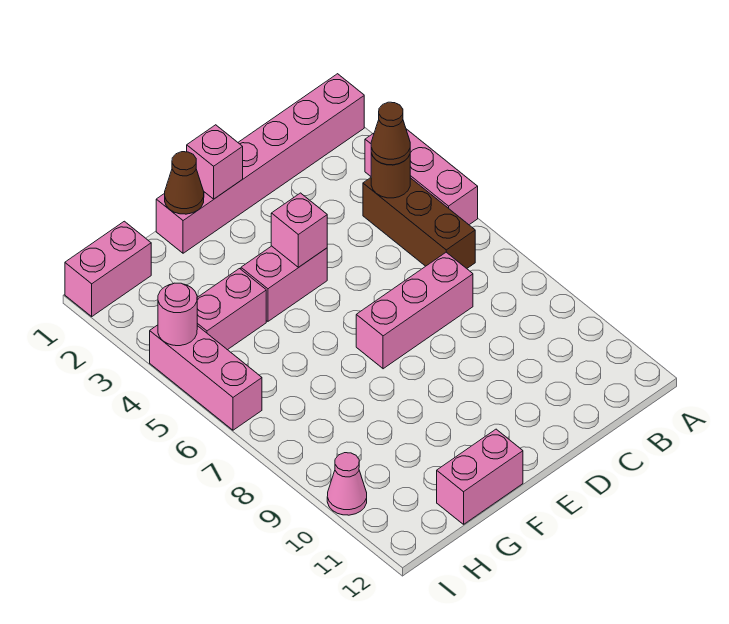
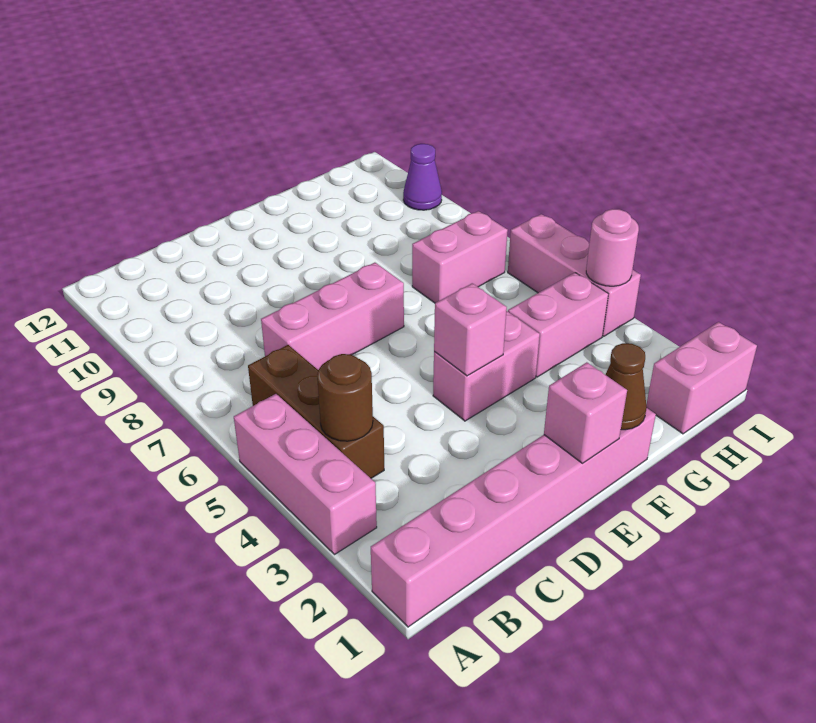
brown cone B4 level 3 -> none
pink brick F12:G12 level 1 -> pink brick G7:H7 level 1
pink cone I10 level 1 -> purple cone I10 level 1

